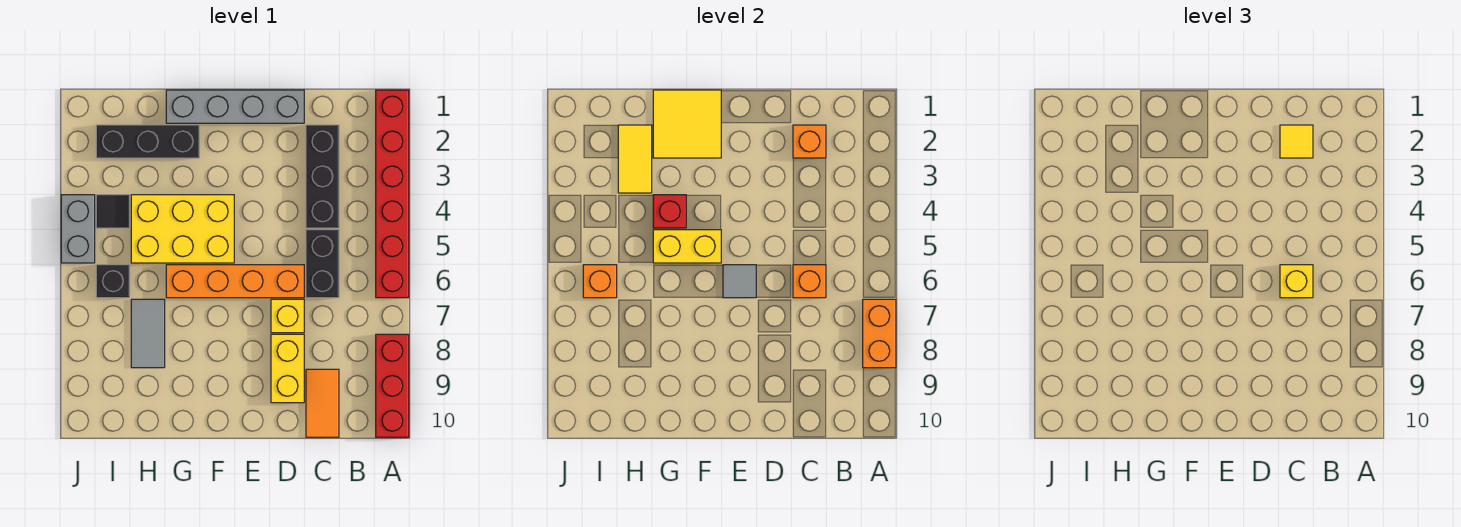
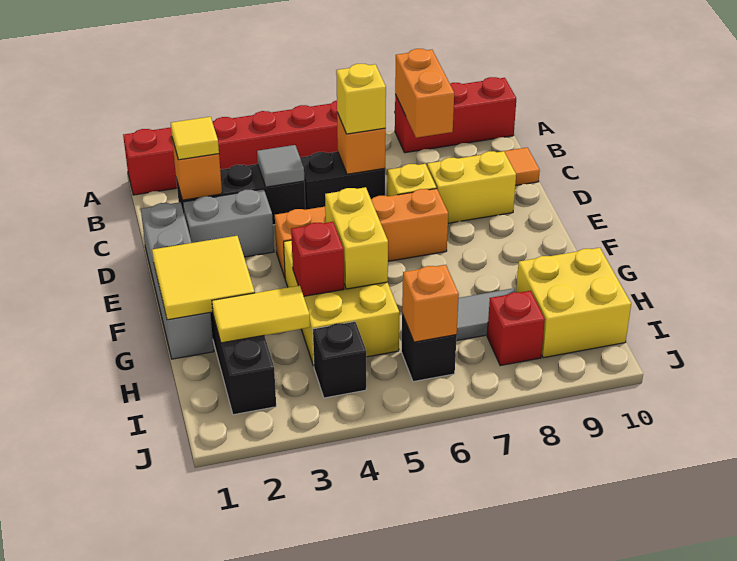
orange brick A7:A8 level 2 -> orange brick A8:B8 level 2
orange brick D6:G6 level 1 -> orange brick E4:E7 level 1
grey tile E6 level 2 -> grey tile C4 level 2
none -> yellow brick H9:I10 level 1
black tile I4 level 1 -> black brick I4 level 1
none -> red brick I8 level 1
grey brick J4:J5 level 1 -> grey brick D2:D3 level 1

